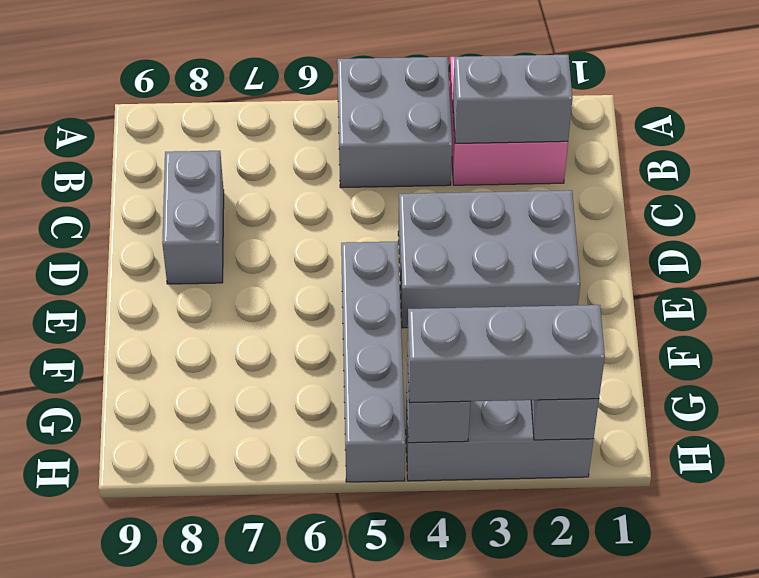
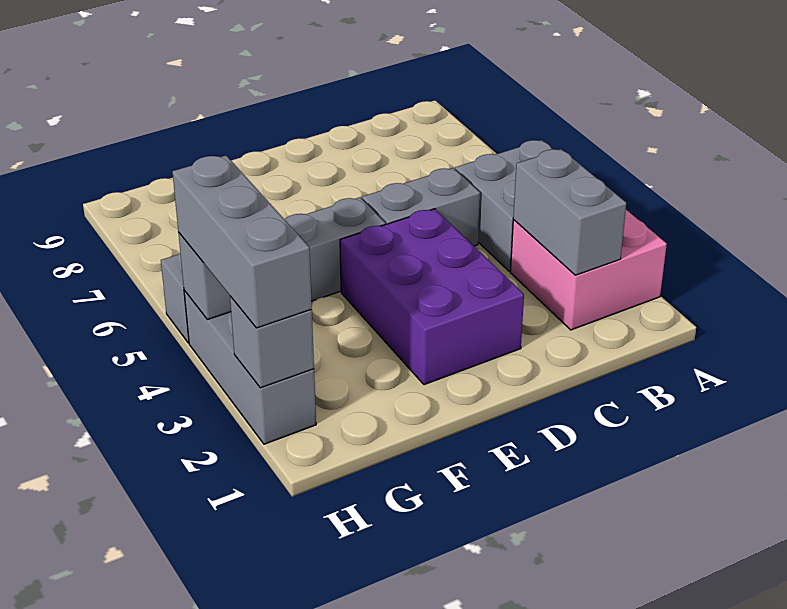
grey brick C8:D8 level 1 -> grey brick C5:D5 level 1
grey brick D2:E4 level 1 -> purple brick D2:E4 level 1

